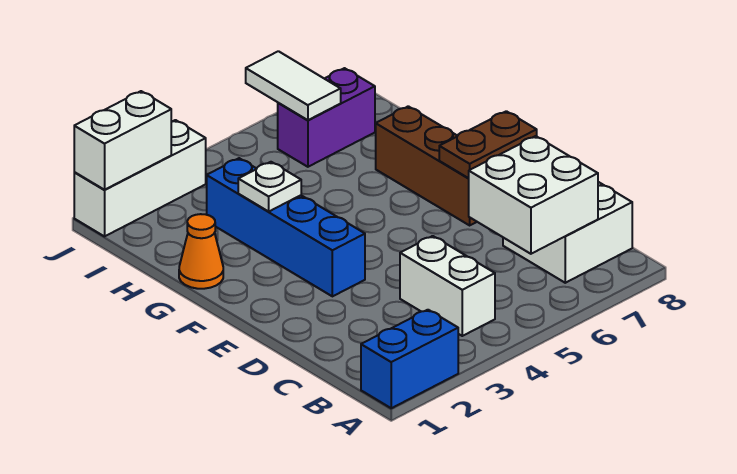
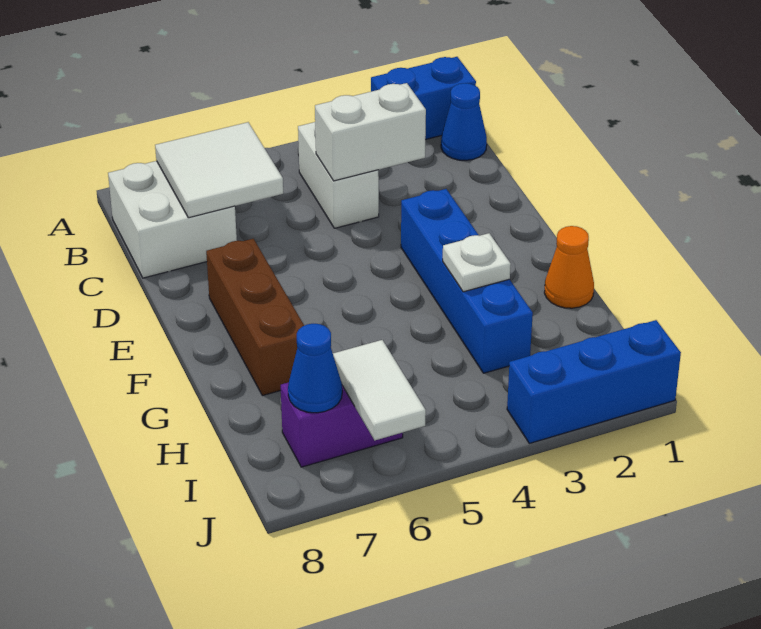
none -> blue cone B1 level 1
white brick B6:C7 level 2 -> white tile B6:C7 level 2
brown plate E7:E8 level 2 -> none
none -> blue cone I7 level 2
white brick J1:J3 level 1 -> blue brick J1:J3 level 1
white brick J1:J2 level 2 -> white brick C3:C4 level 2

